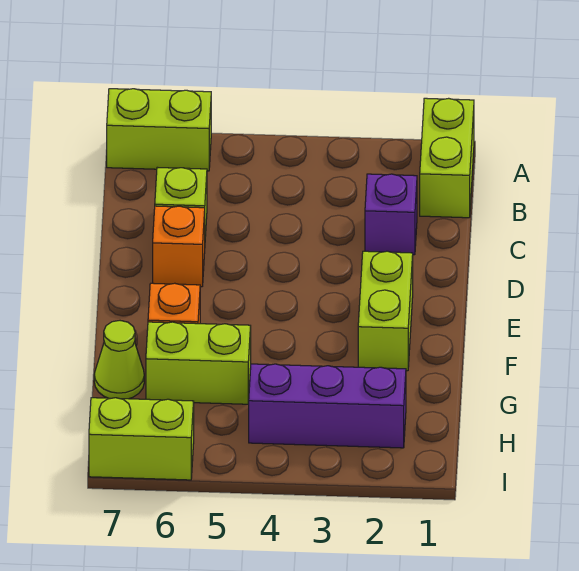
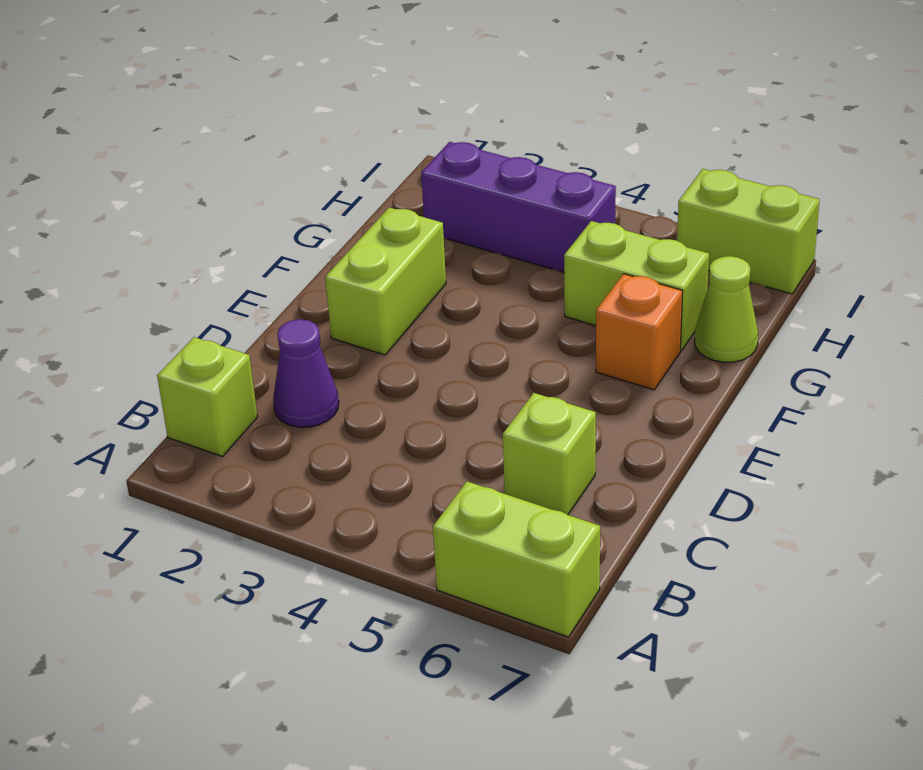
lime brick A1:B1 level 1 -> lime brick B1 level 1
purple brick C2 level 1 -> purple cone C2 level 1
orange brick D6 level 1 -> none

